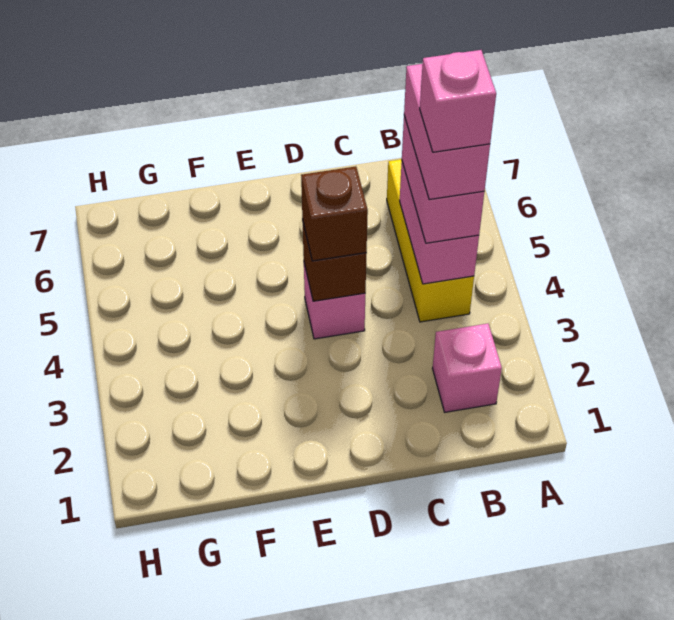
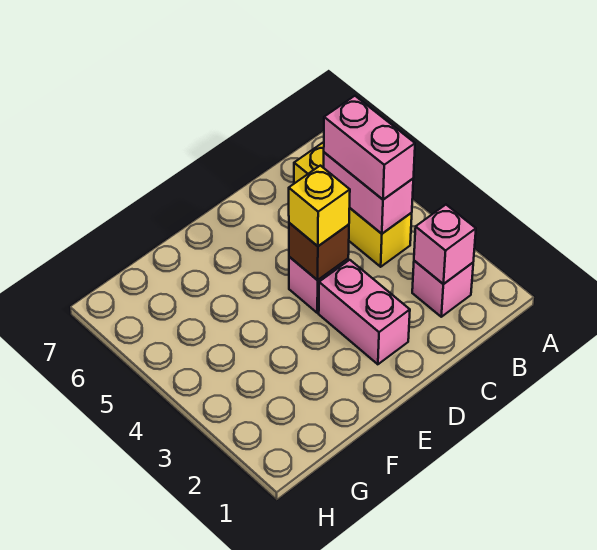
pink brick B4:B5 level 4 -> pink brick D2:D3 level 1
pink brick B4 level 5 -> pink brick B2 level 2
brown brick D4 level 3 -> yellow brick D4 level 3

